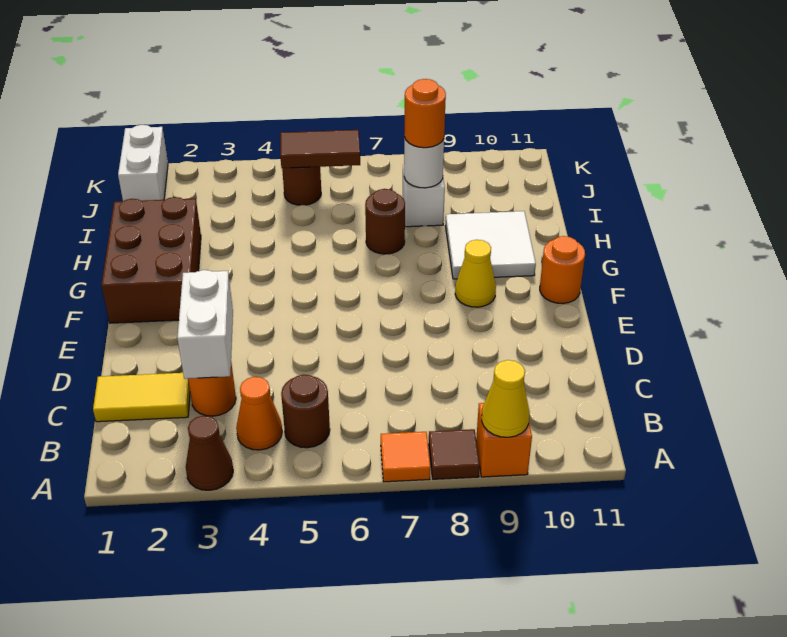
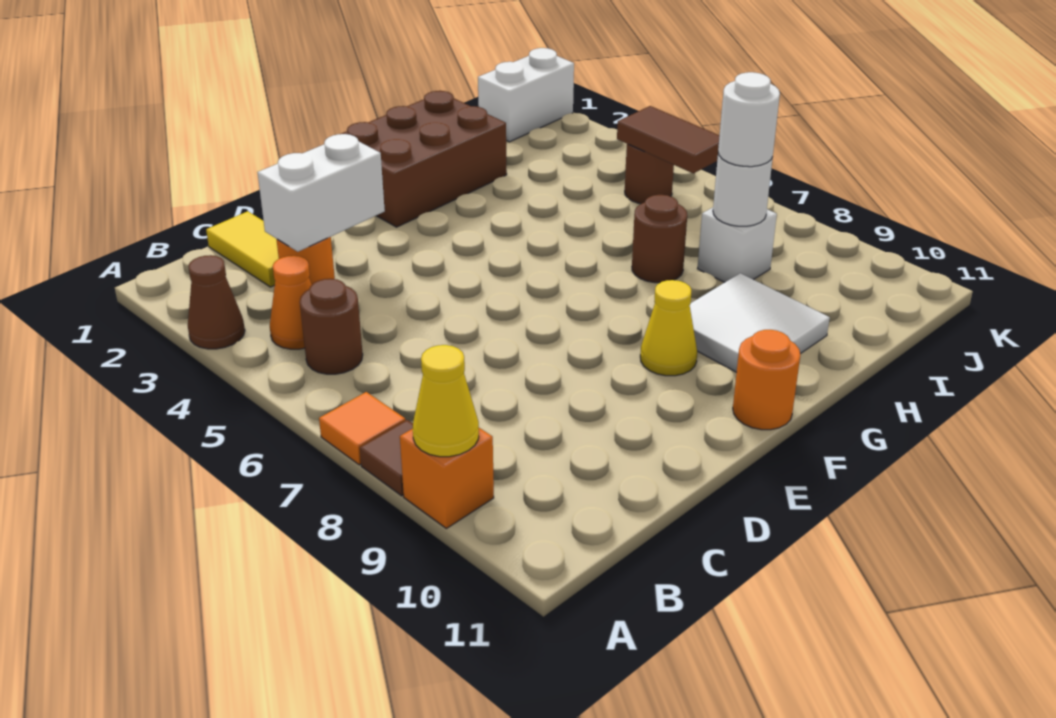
orange round brick I8 level 3 -> white round brick I8 level 3

